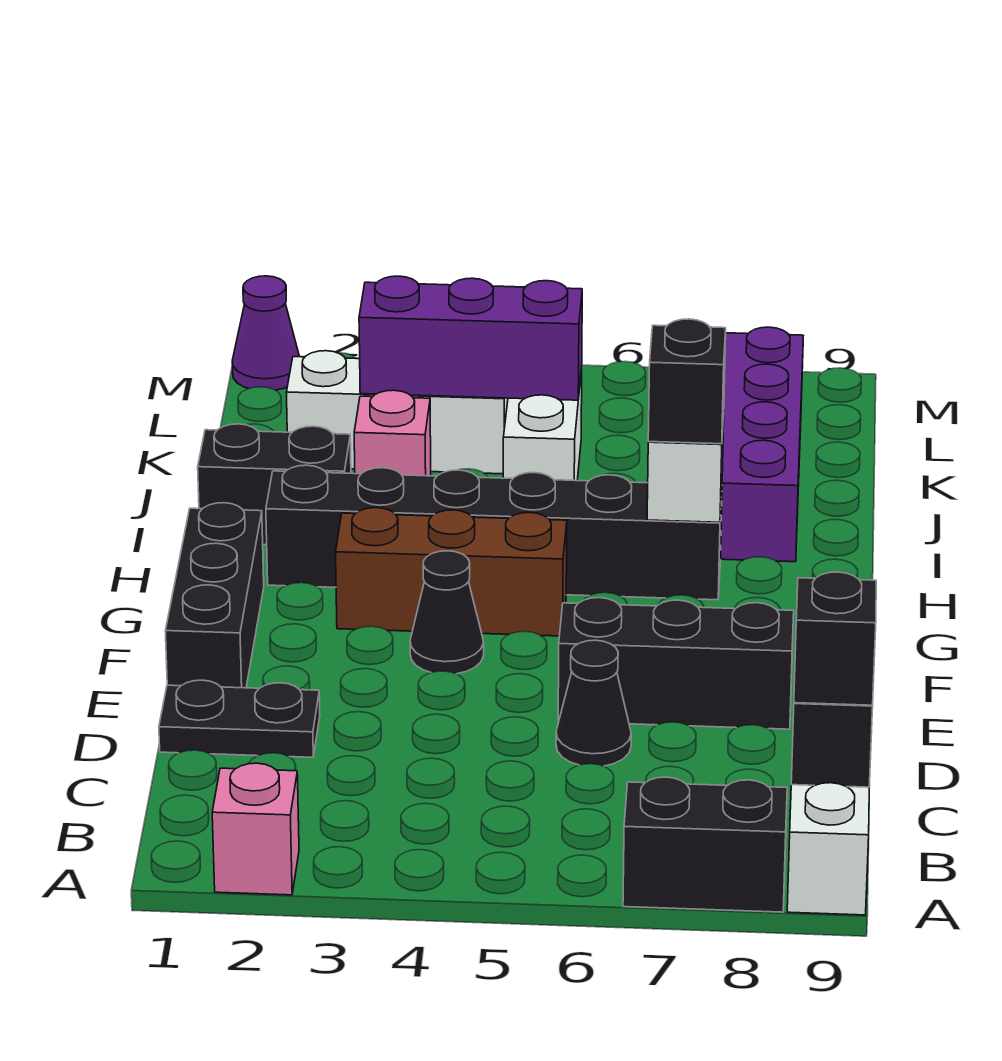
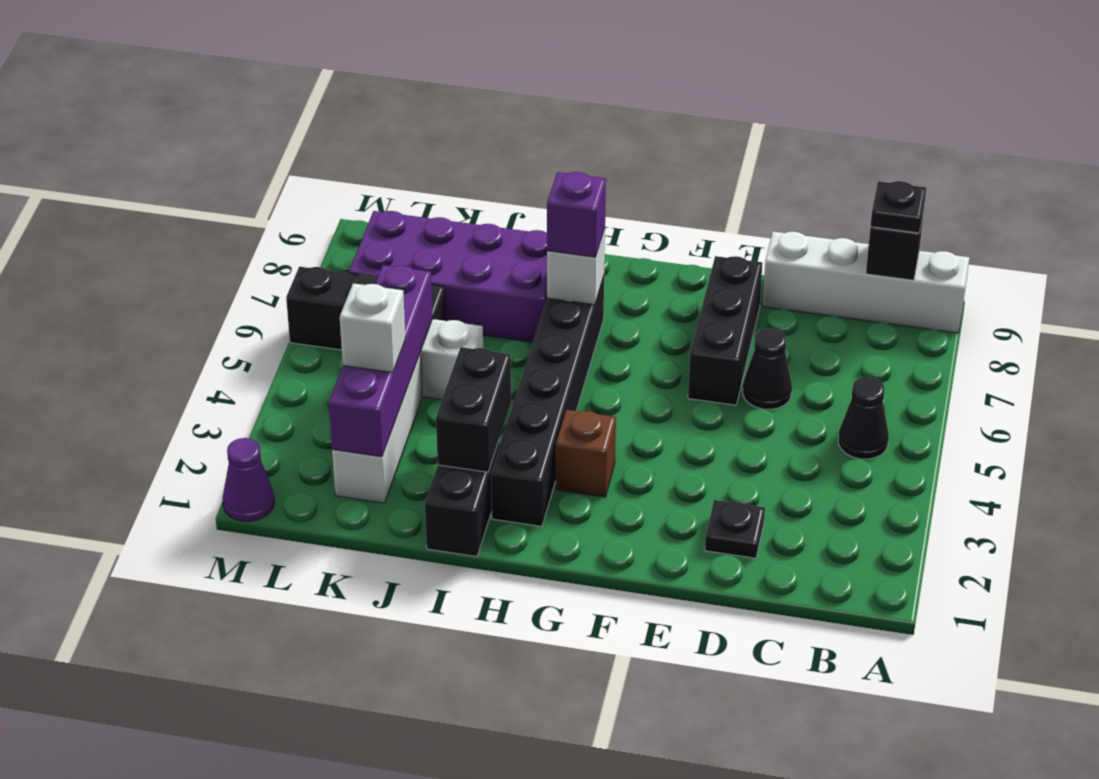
pink brick A2 level 1 -> none
black brick A7:A8 level 1 -> black brick I2:I3 level 2
black brick B9 level 3 -> black plate B9 level 3
black plate D1:D2 level 1 -> black plate D2 level 1
black brick E1:G1 level 1 -> black brick K6:M6 level 1
black cone F4 level 1 -> black cone B5 level 1
brown brick G3:G5 level 1 -> brown brick G3 level 1
black brick H7 level 3 -> purple brick H7 level 3
pink brick J3 level 1 -> none
purple brick K3:K5 level 2 -> purple brick K2:K5 level 2
none -> white brick K3 level 3

